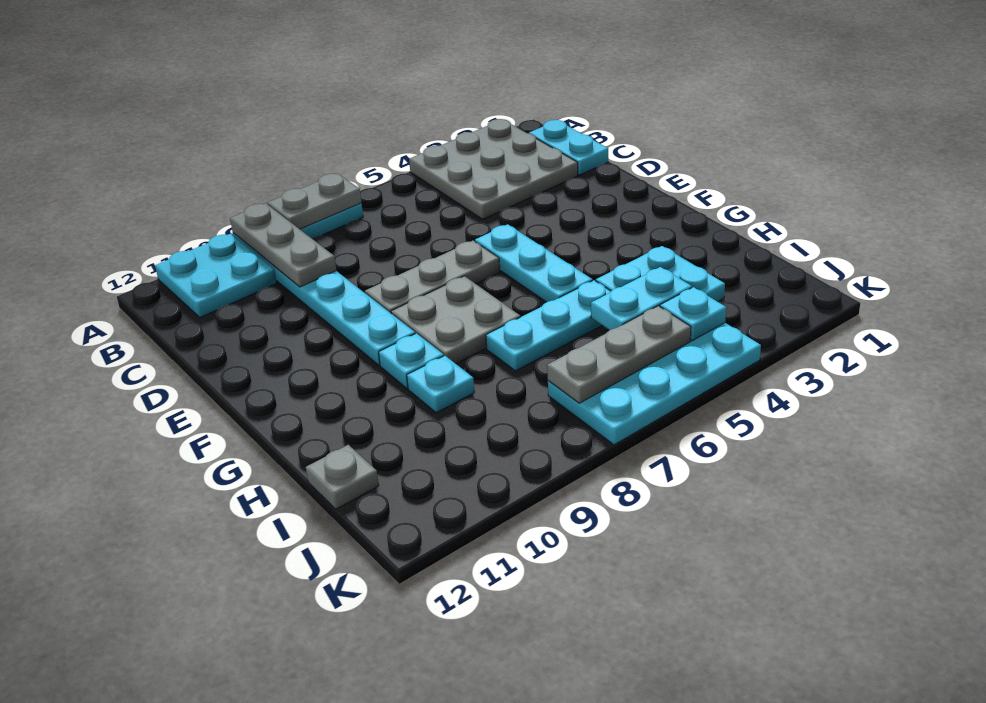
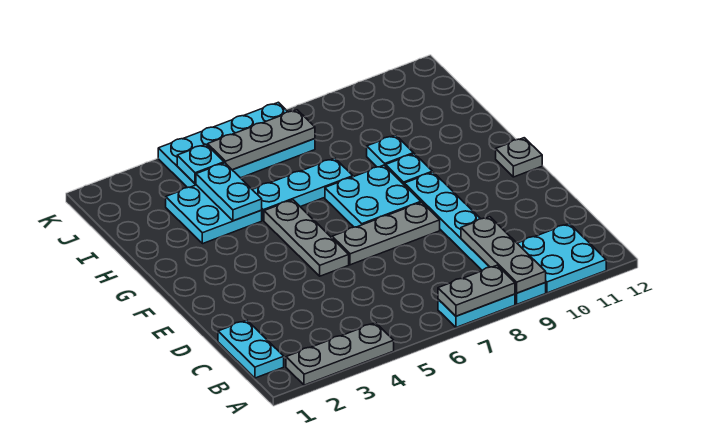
grey plate A2:C4 level 1 -> grey plate A2:A4 level 1
cyan plate E5:G5 level 1 -> grey plate E5:G5 level 1
grey plate F7:G8 level 1 -> cyan plate F7:G8 level 1
cyan plate I4:I5 level 2 -> cyan plate H4:I4 level 2
grey plate I12 level 1 -> grey plate F12 level 1

